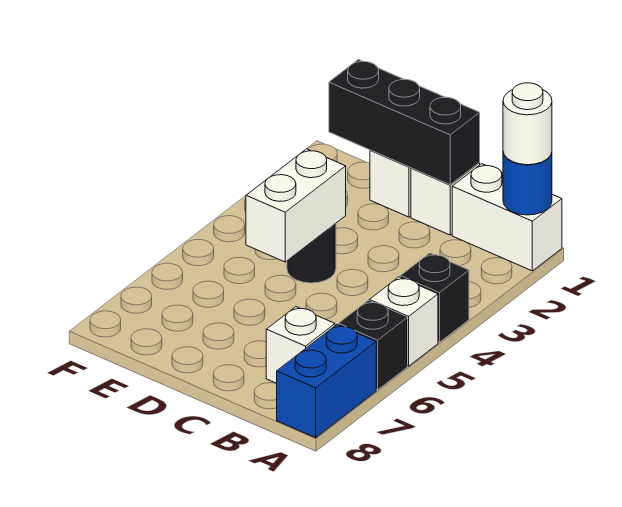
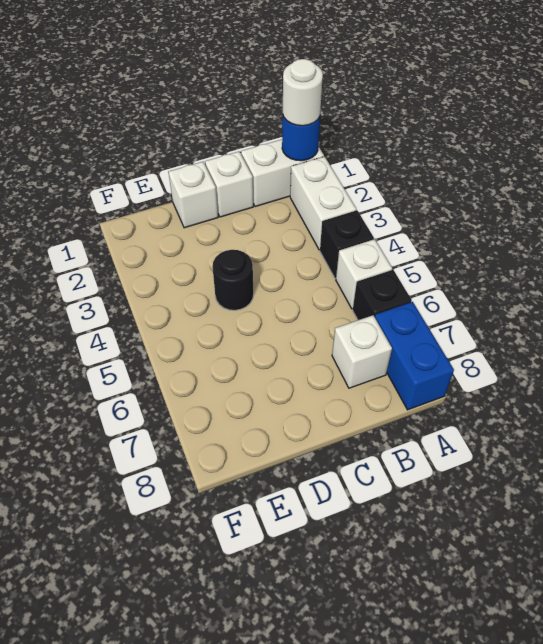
black brick C1:E1 level 2 -> none
white brick D4:D5 level 2 -> white brick A2:A3 level 1

